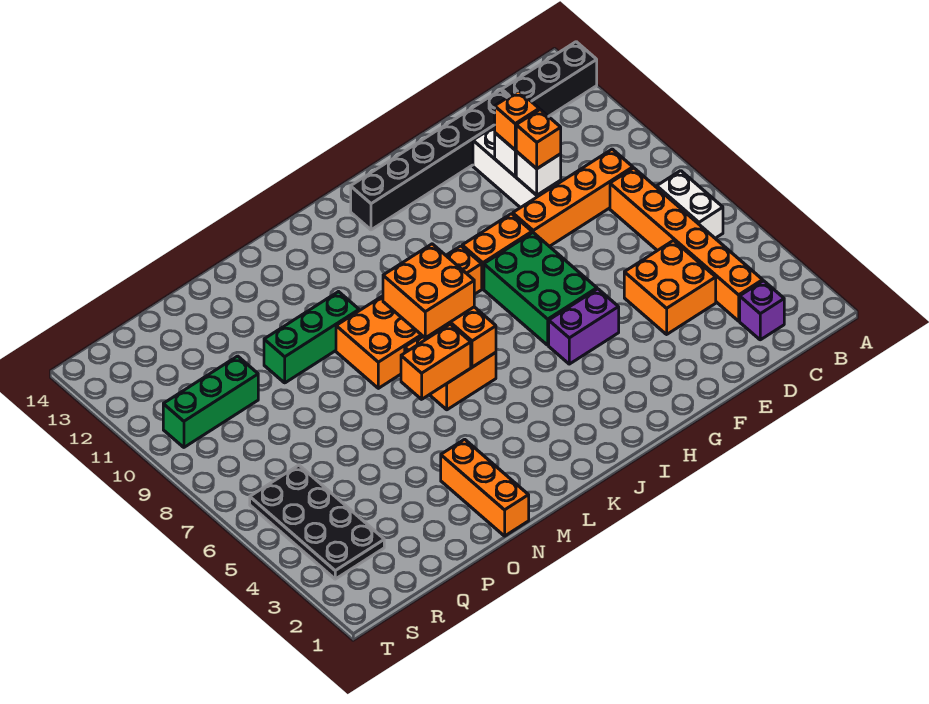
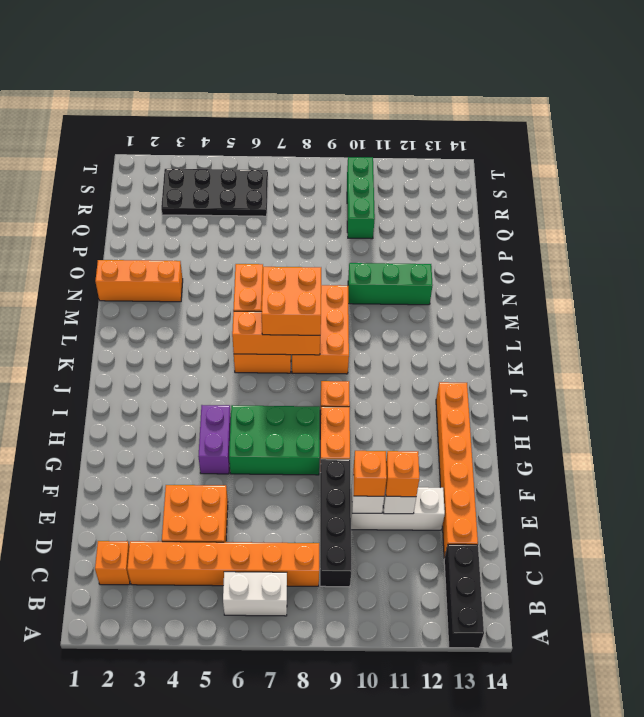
purple brick C2 level 1 -> orange brick C2 level 1
orange brick C9:F9 level 1 -> black brick C9:F9 level 1
black brick D13:I13 level 1 -> orange brick D13:I13 level 1
green brick M10:O10 level 1 -> green brick N10:N12 level 1

